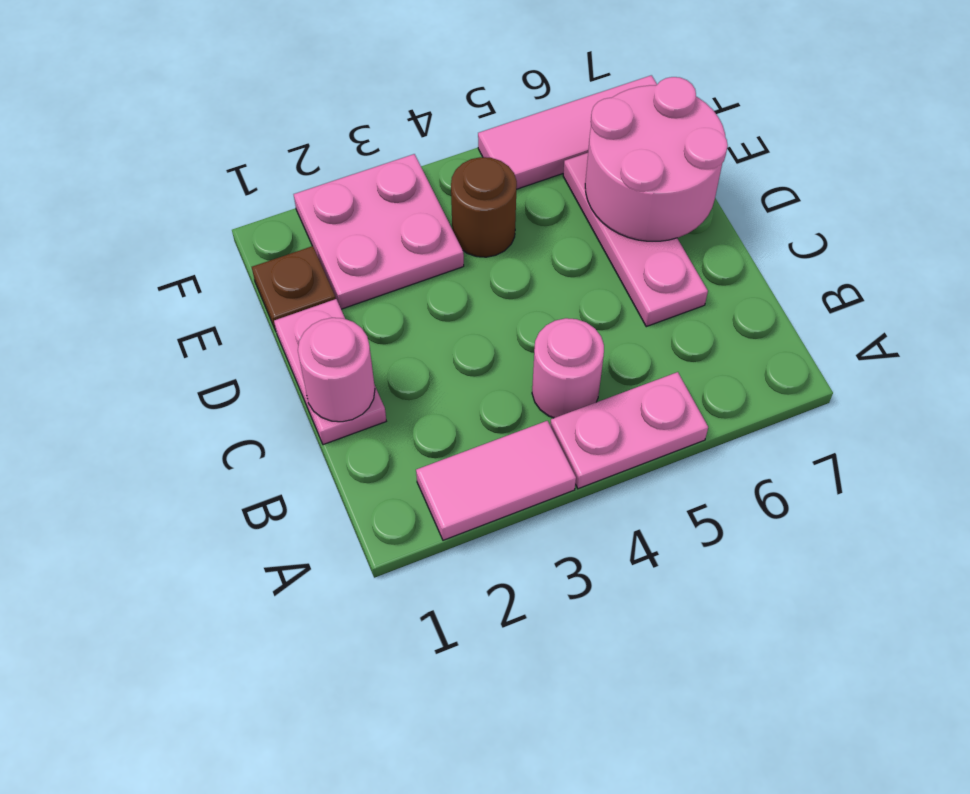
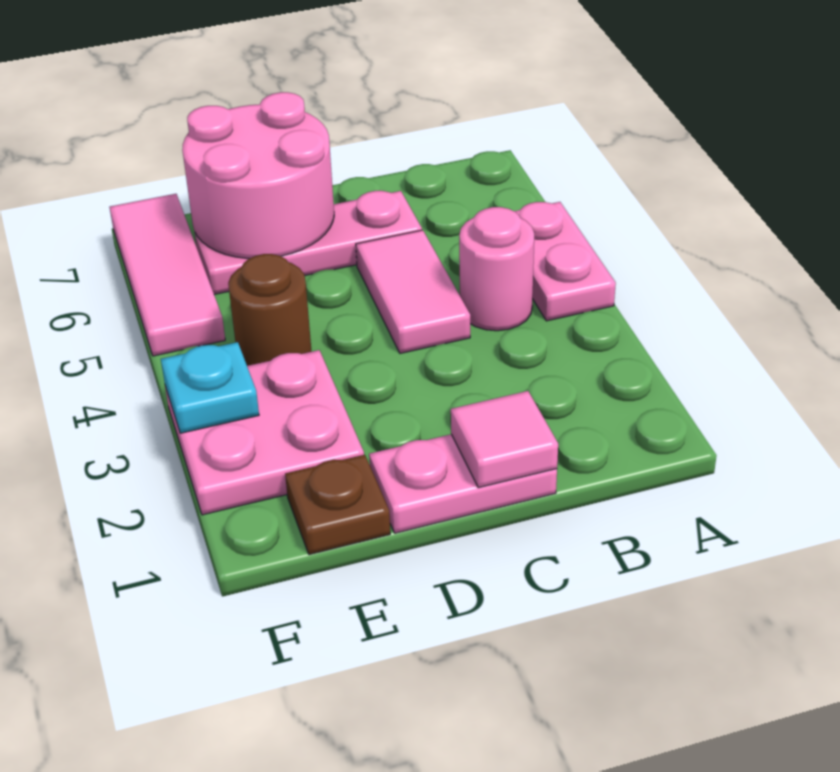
pink tile A2:A3 level 1 -> pink tile C4:C5 level 1
pink round brick C1 level 2 -> pink tile C1 level 2
none -> cyan plate F3 level 2

